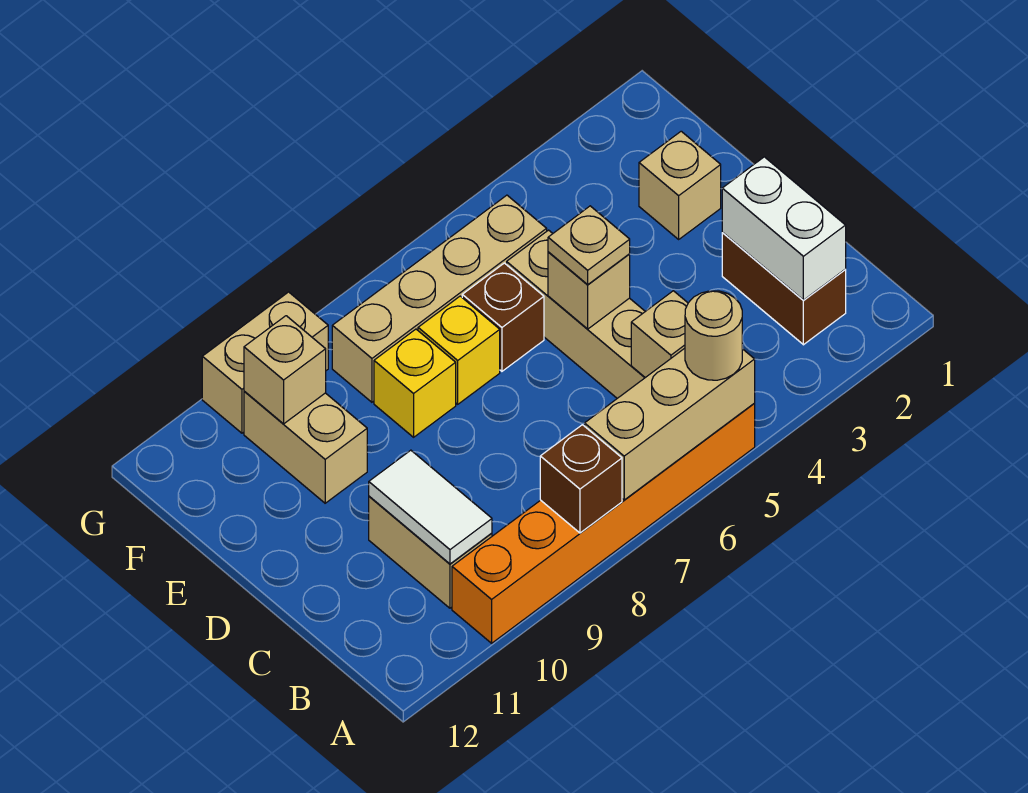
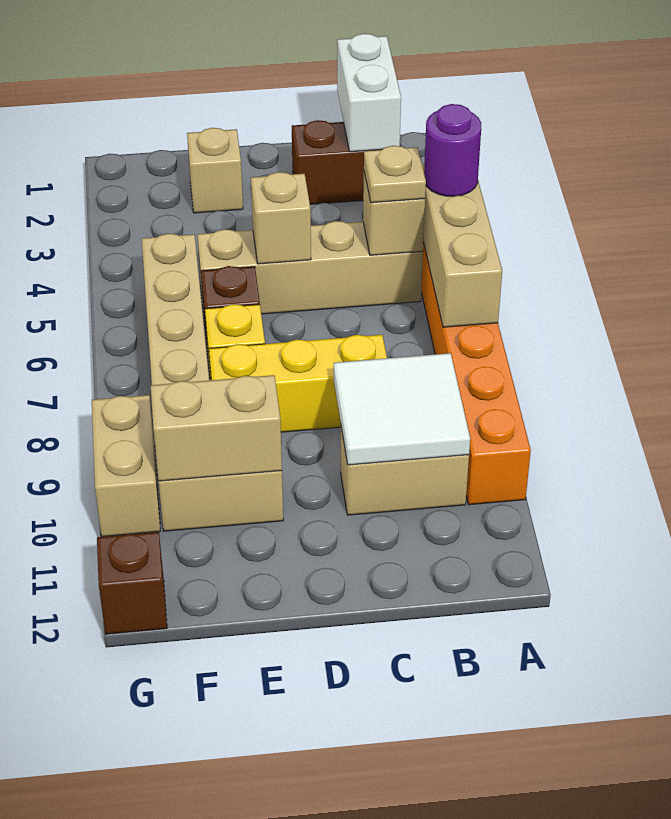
tan round brick A5 level 3 -> purple round brick A5 level 3
brown brick A8 level 2 -> brown brick G12 level 1
white brick B2:C2 level 2 -> white brick B1:B2 level 2
white tile B10:C10 level 2 -> white tile B9:C10 level 2
tan plate D5 level 3 -> tan plate B5 level 3
yellow brick E8 level 1 -> yellow brick C8:E8 level 1
tan brick F10 level 2 -> tan brick E10:F10 level 2

